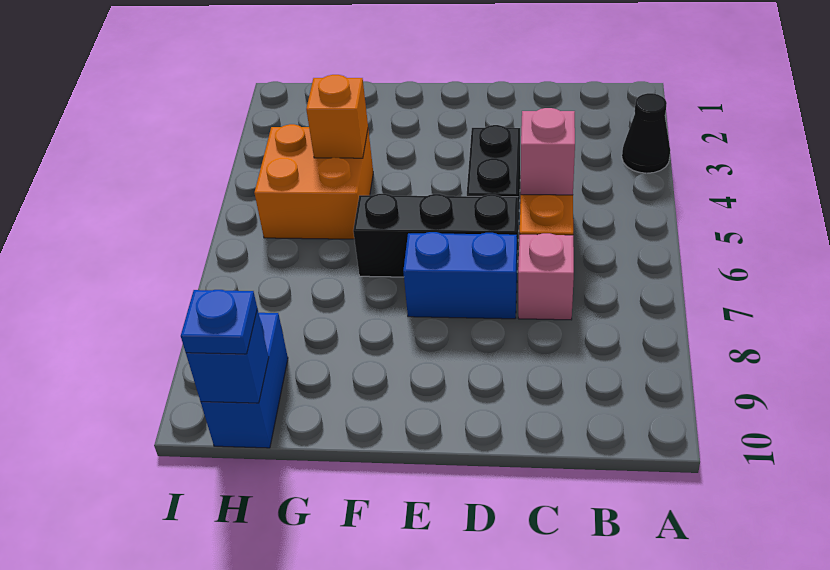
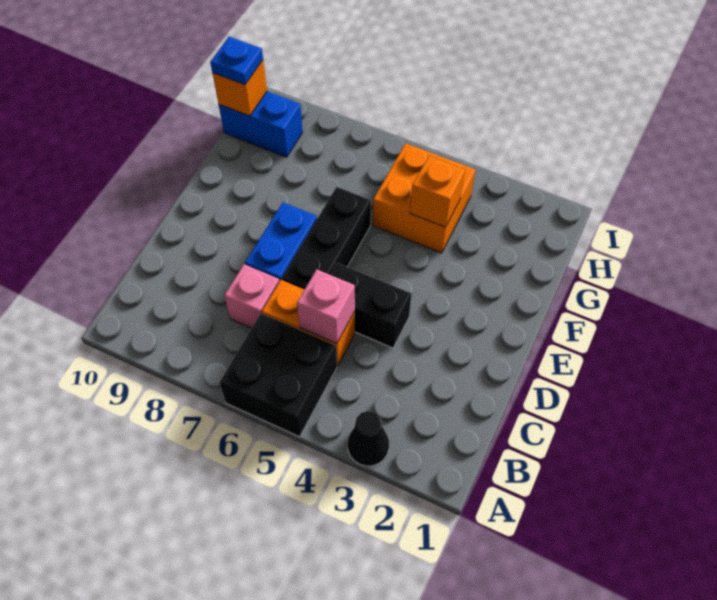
none -> black brick A5:B6 level 1
blue brick H10 level 2 -> orange brick H10 level 2

